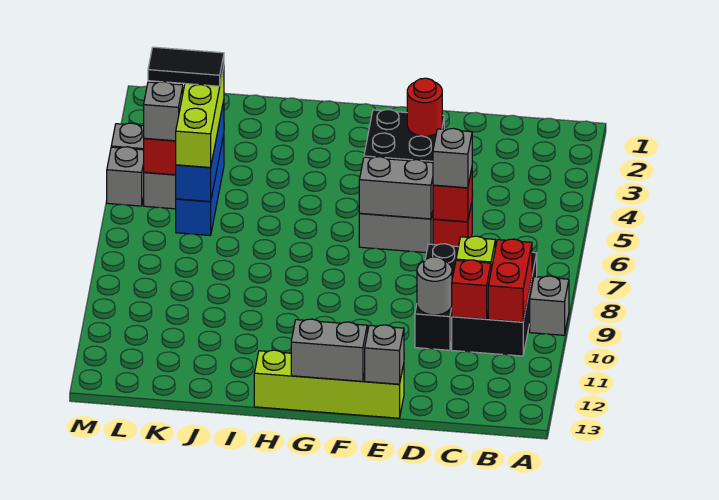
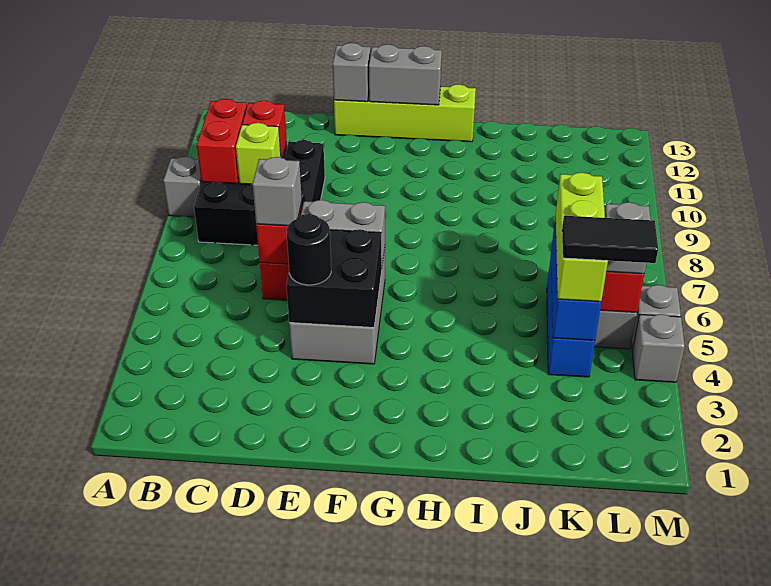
grey round brick D10 level 2 -> none
red round brick E4 level 3 -> black round brick E4 level 3

